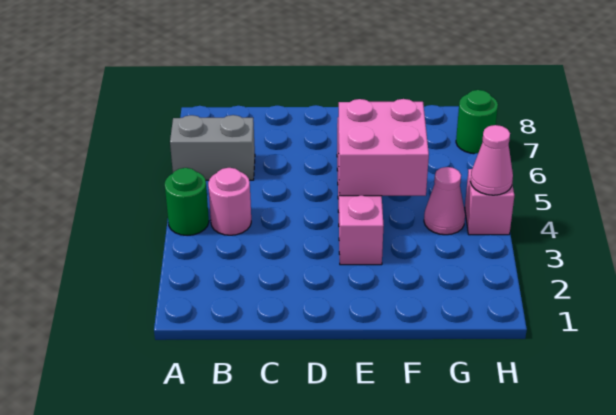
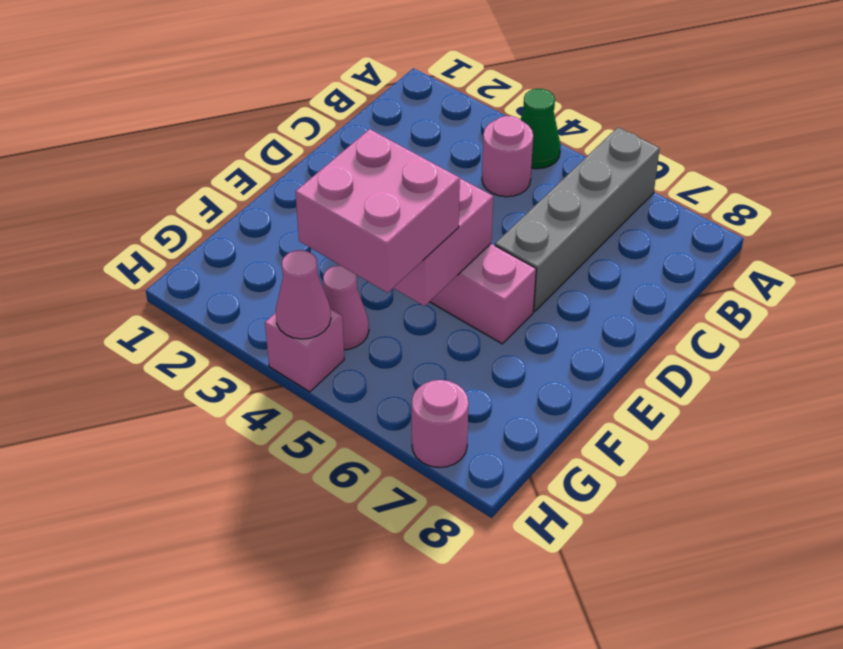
green round brick A4 level 1 -> green cone A4 level 1
grey brick A6:B6 level 1 -> grey brick A6:D6 level 1
none -> pink brick F4:G5 level 3
green round brick H7 level 1 -> pink round brick H7 level 1

